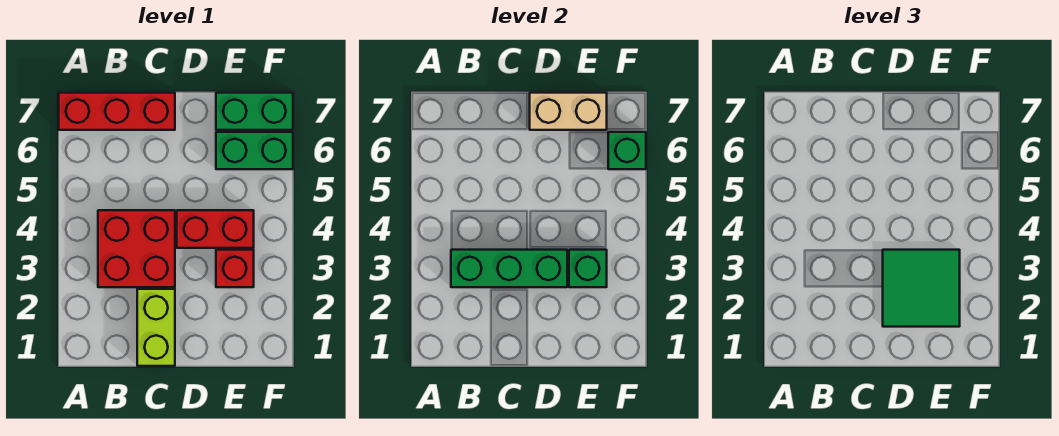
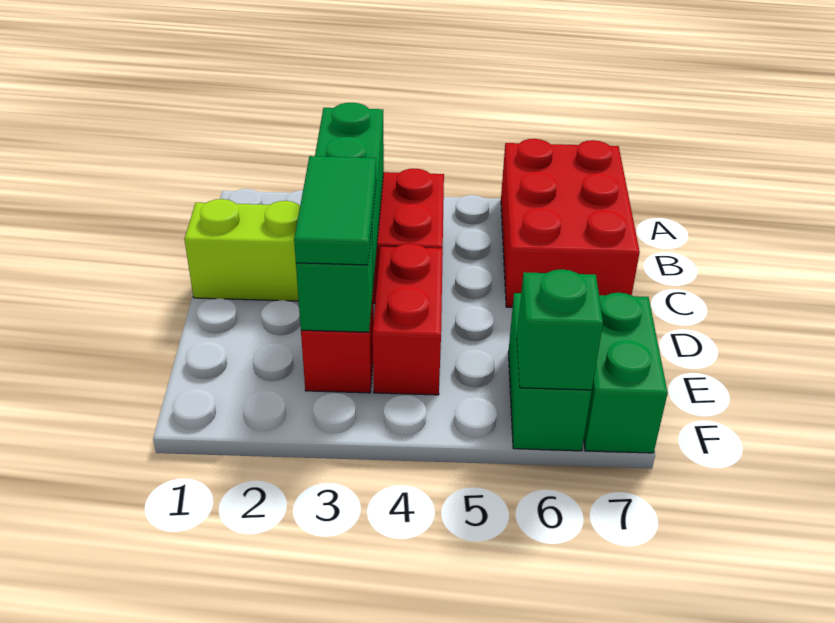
red brick A7:C7 level 1 -> red brick A6:C7 level 1
green tile D2:E3 level 3 -> green tile D3:E3 level 3
tan brick D7:E7 level 2 -> none

